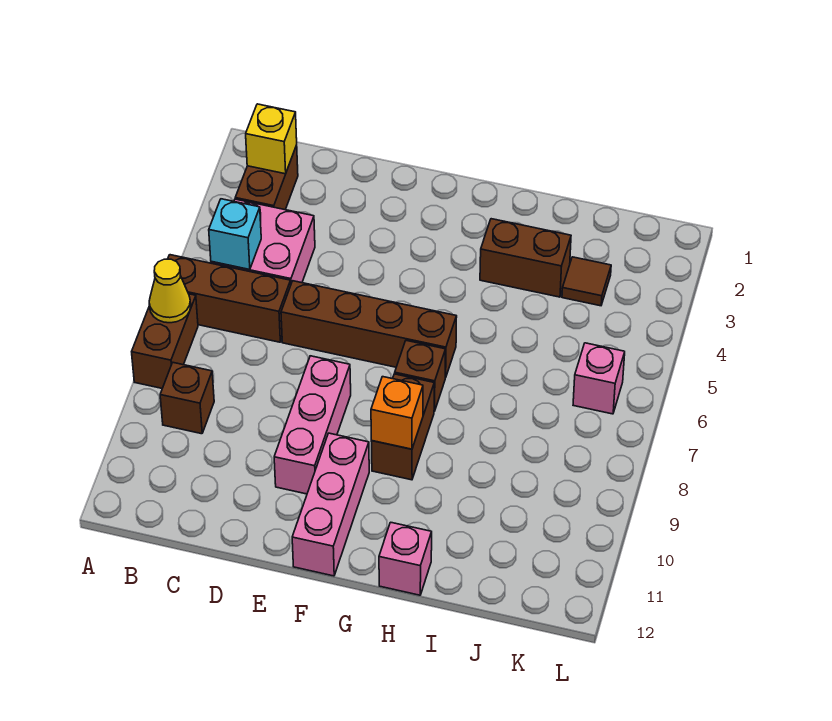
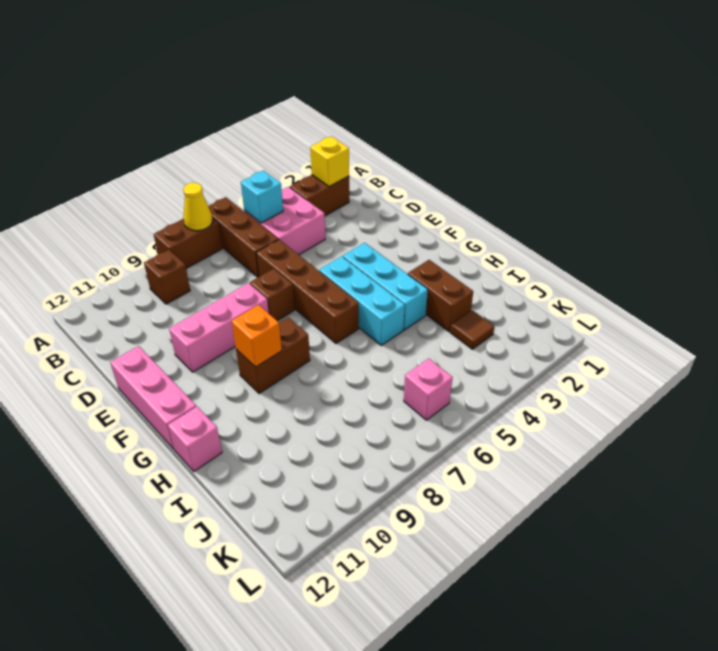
none -> cyan brick F4:H4 level 1
none -> cyan brick F5:H5 level 1
pink brick F10:F12 level 1 -> pink brick E12:G12 level 1
brown brick G7 level 1 -> brown brick E7 level 1

